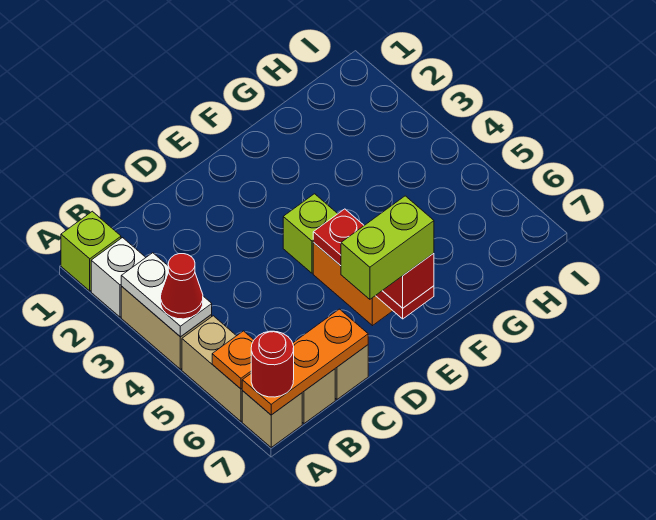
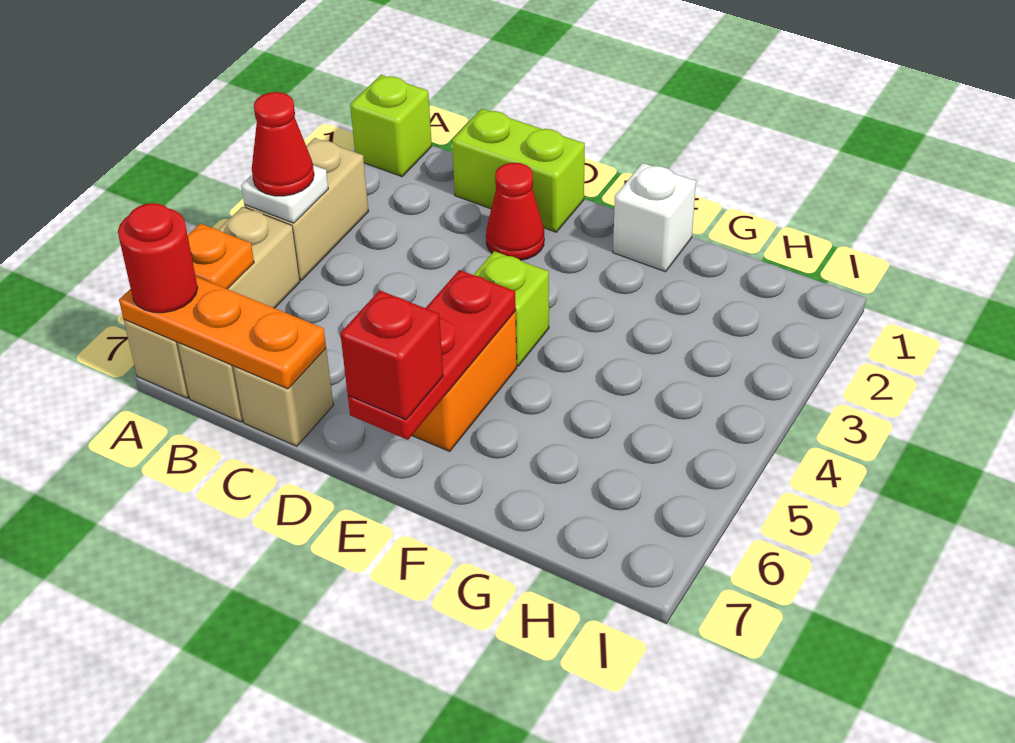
white brick A2 level 1 -> white brick F1 level 1
white plate A3:A4 level 2 -> white plate A4 level 2
none -> red cone D2 level 1
lime brick D7:E7 level 4 -> lime brick C1:D1 level 1

